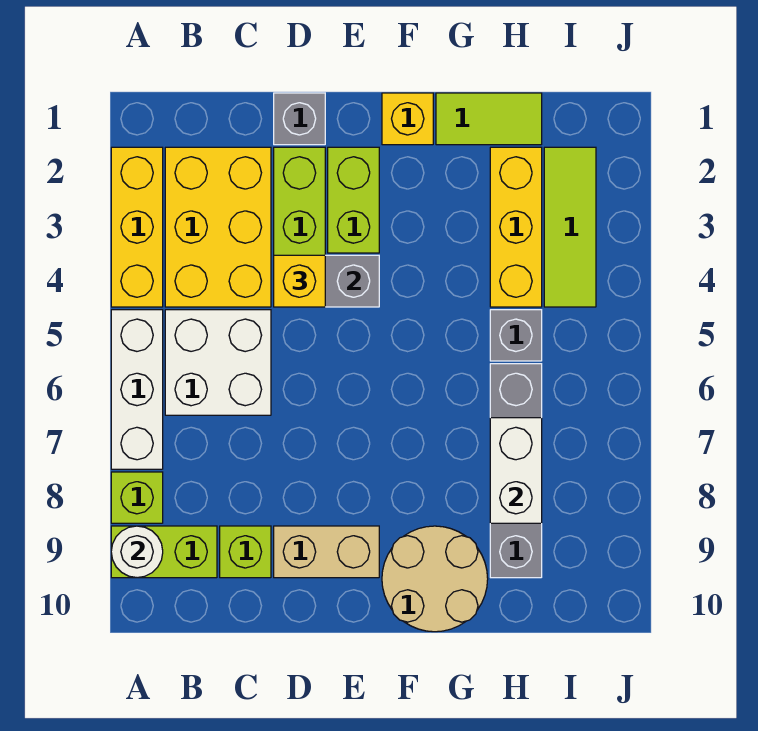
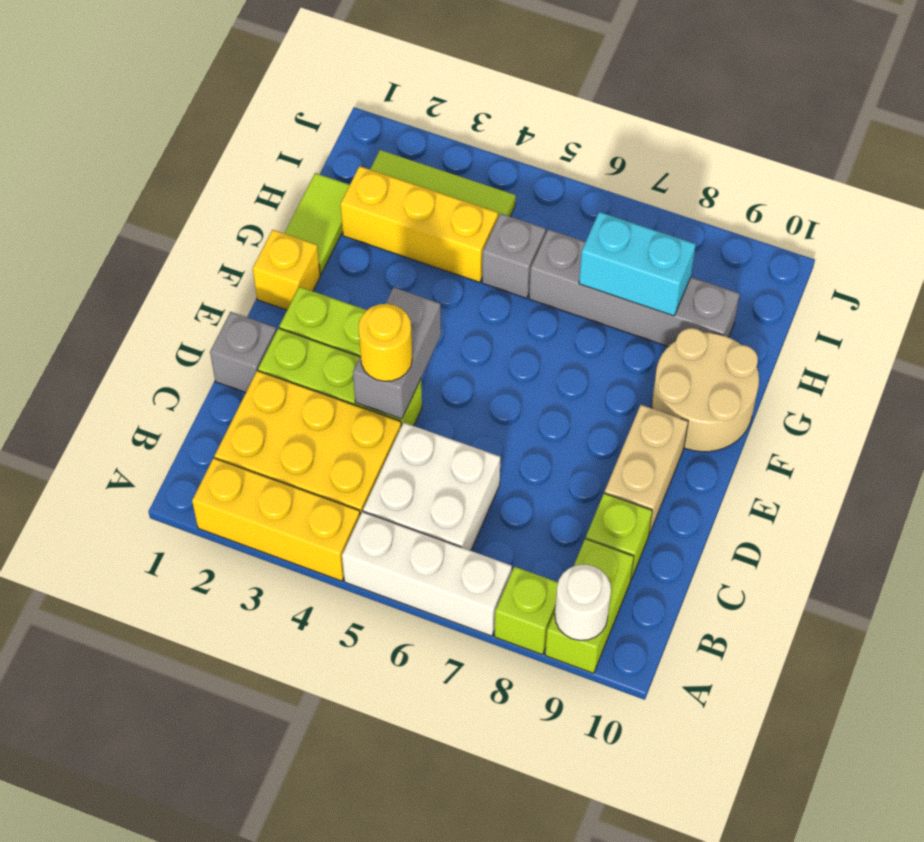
yellow brick D4 level 3 -> yellow round brick D4 level 3
white brick H7:H8 level 2 -> cyan brick H7:H8 level 2

